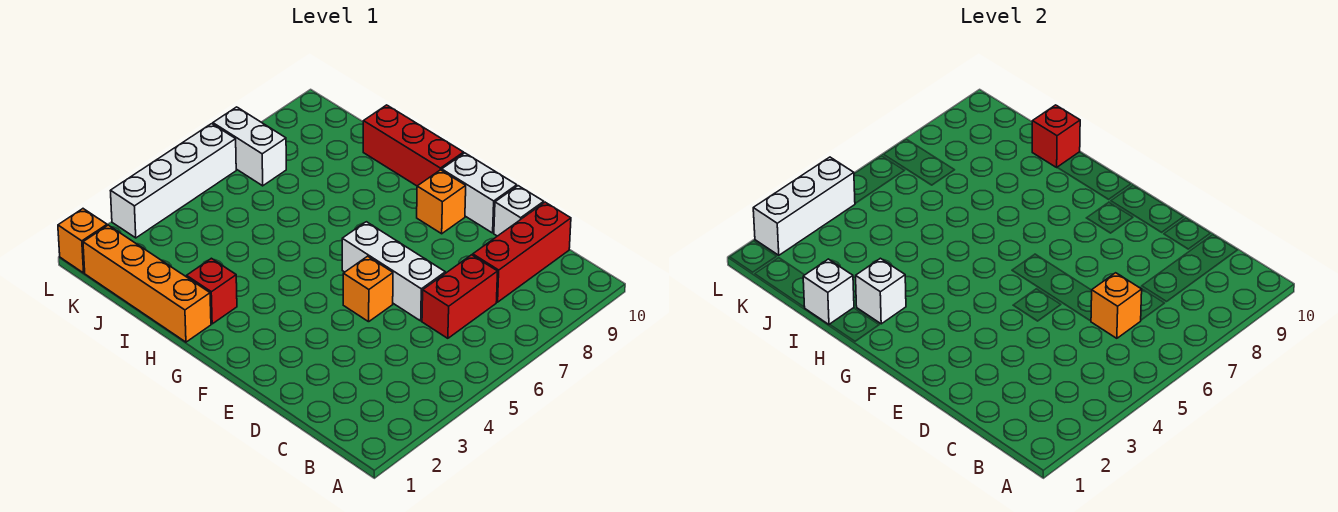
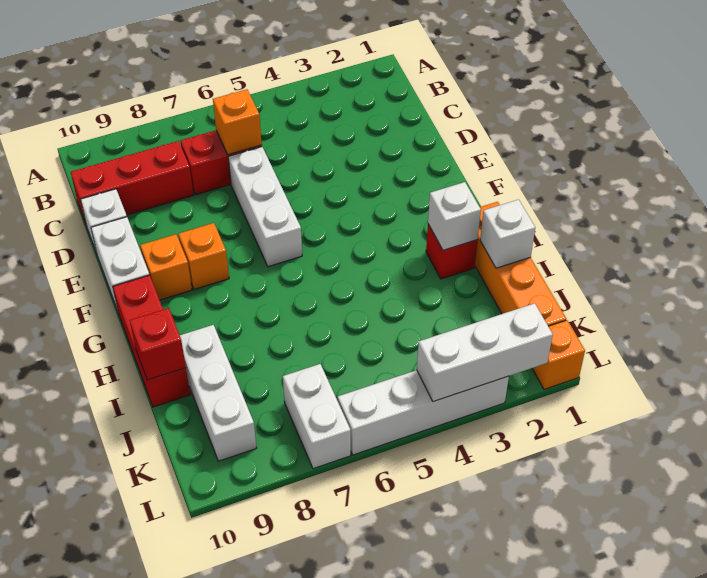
orange brick E5 level 1 -> orange brick F8 level 1
none -> white brick I9:K9 level 1

